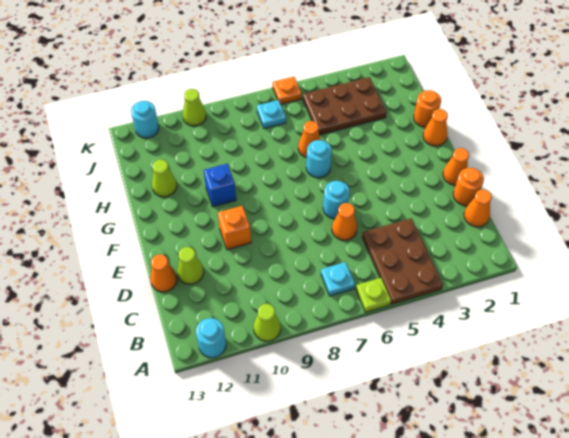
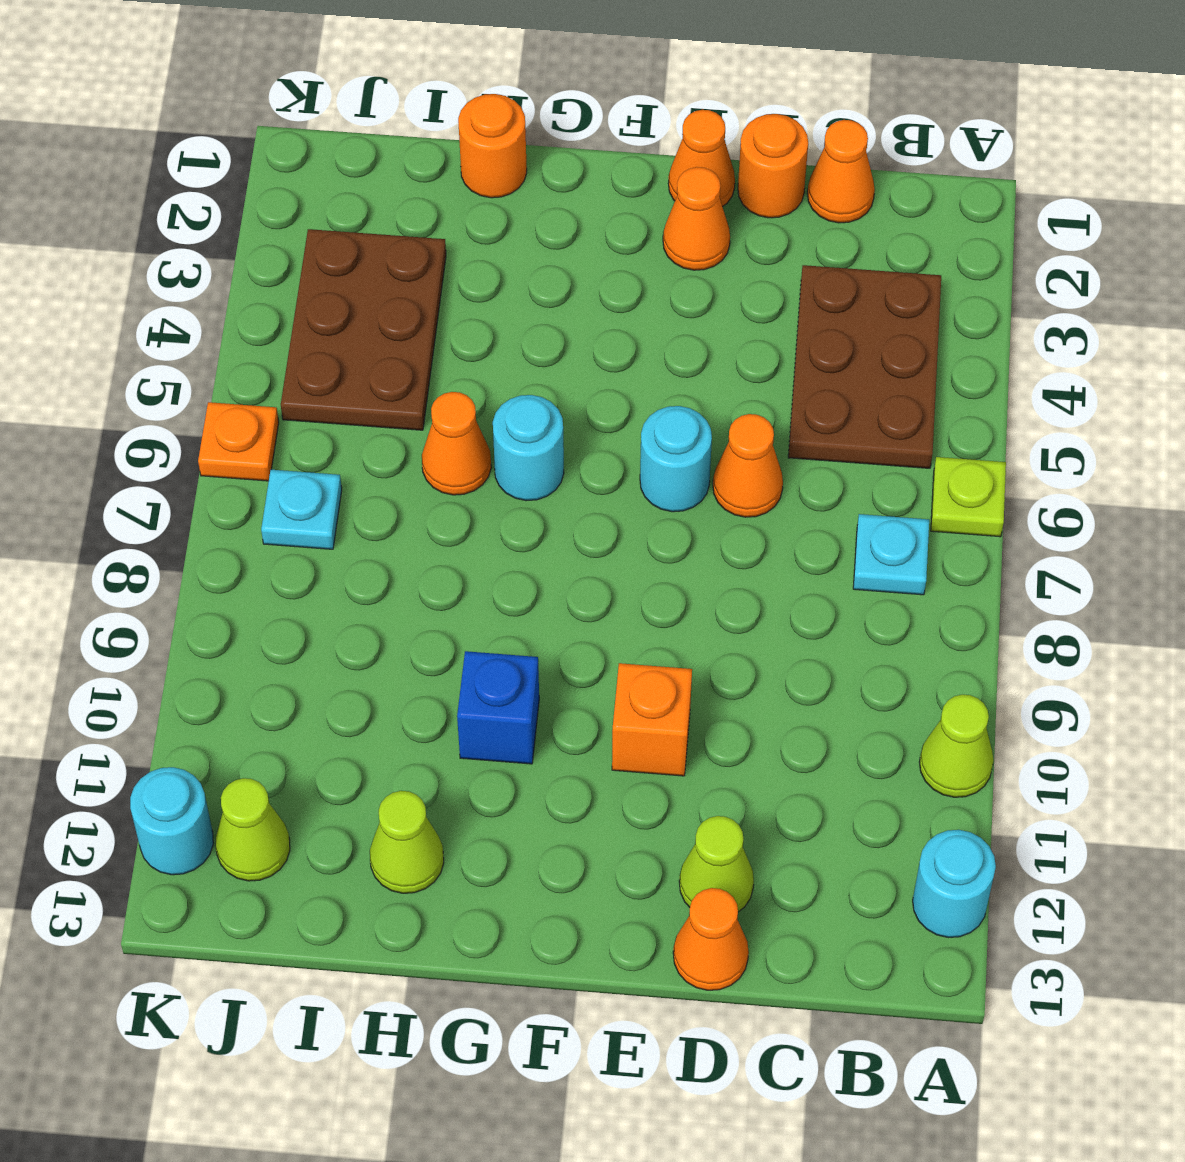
brown plate A4:C5 level 1 -> brown plate B3:C5 level 1
orange cone G1 level 1 -> orange cone E2 level 1
lime cone K10 level 1 -> lime cone J12 level 1

